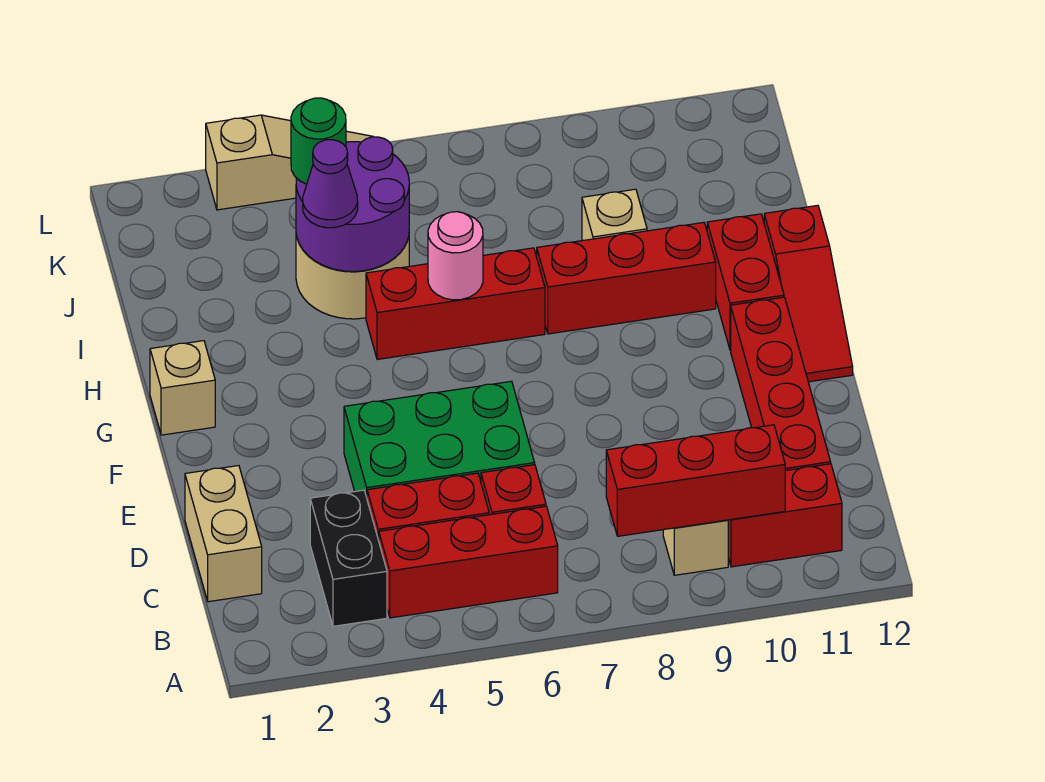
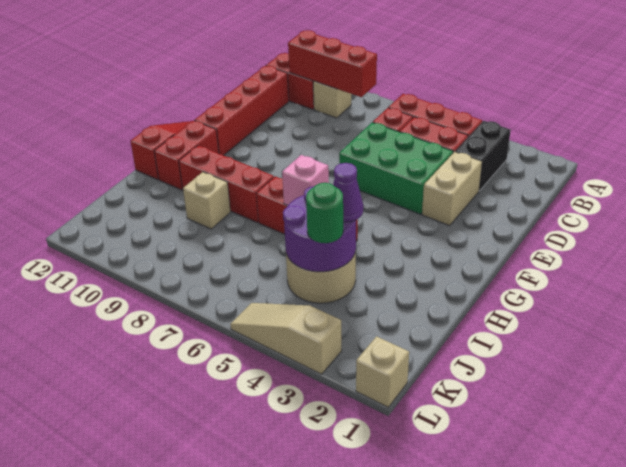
tan brick C1:D1 level 1 -> tan brick D3:E3 level 1
tan brick G1 level 1 -> tan brick L1 level 1
pink round brick H6 level 2 -> pink brick H6 level 2

